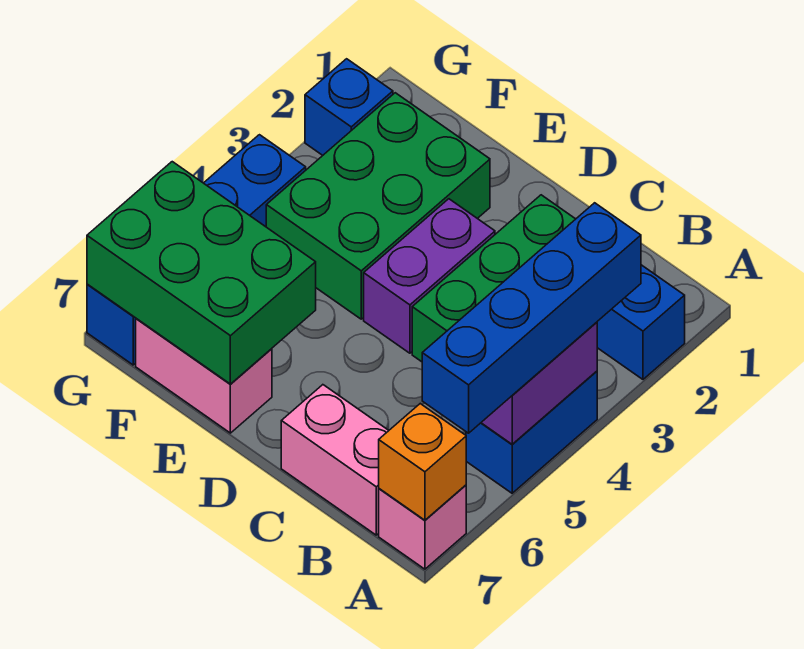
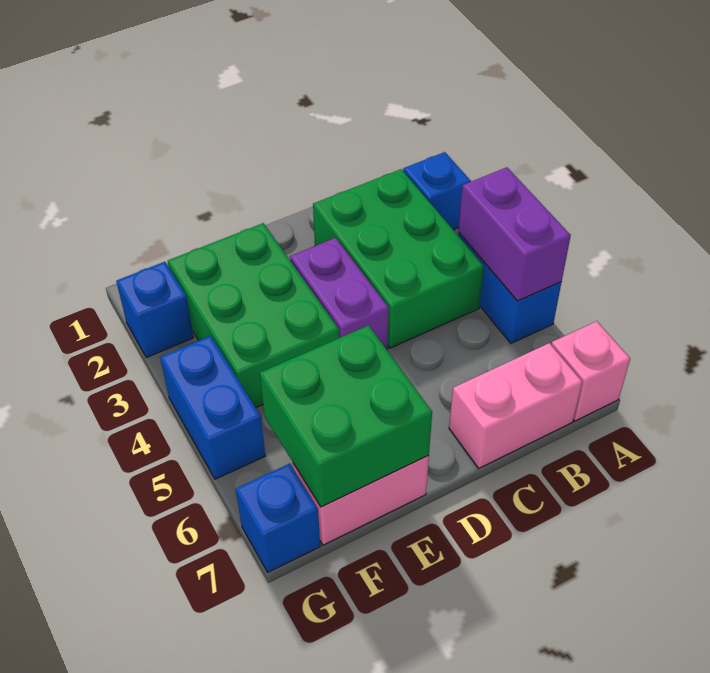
blue brick A3:A6 level 3 -> none
orange brick A7 level 2 -> none
green brick E6:G7 level 2 -> green brick E6:F7 level 2

